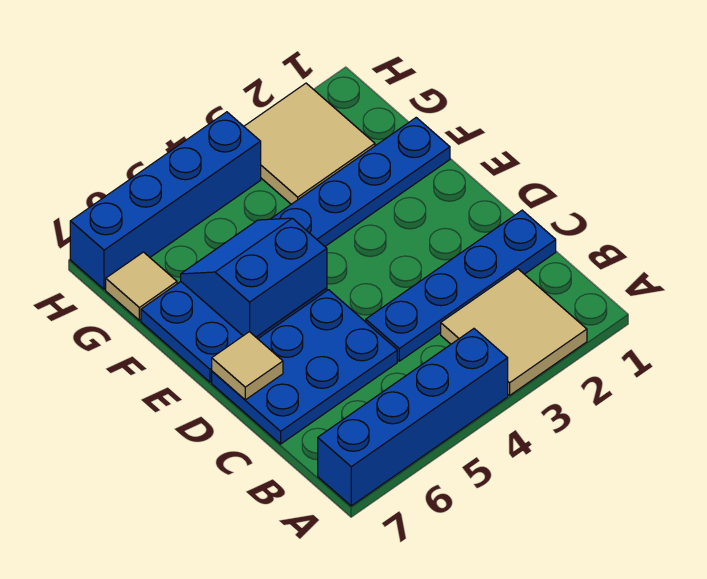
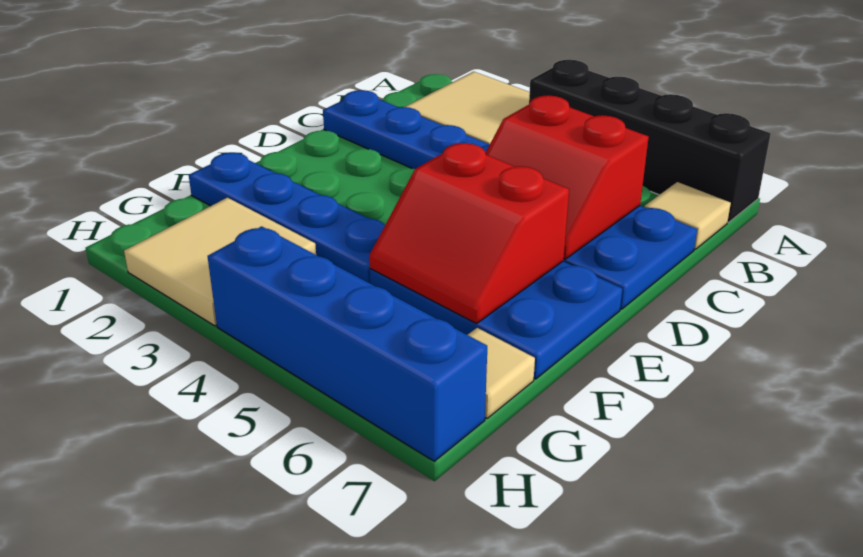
blue brick A4:A7 level 1 -> black brick A4:A7 level 1
none -> red slope C5:D6 level 2 top C
tan tile D7 level 2 -> tan tile B7 level 1
blue slope E5:F6 level 2 top E -> red slope E5:F6 level 2 top E

